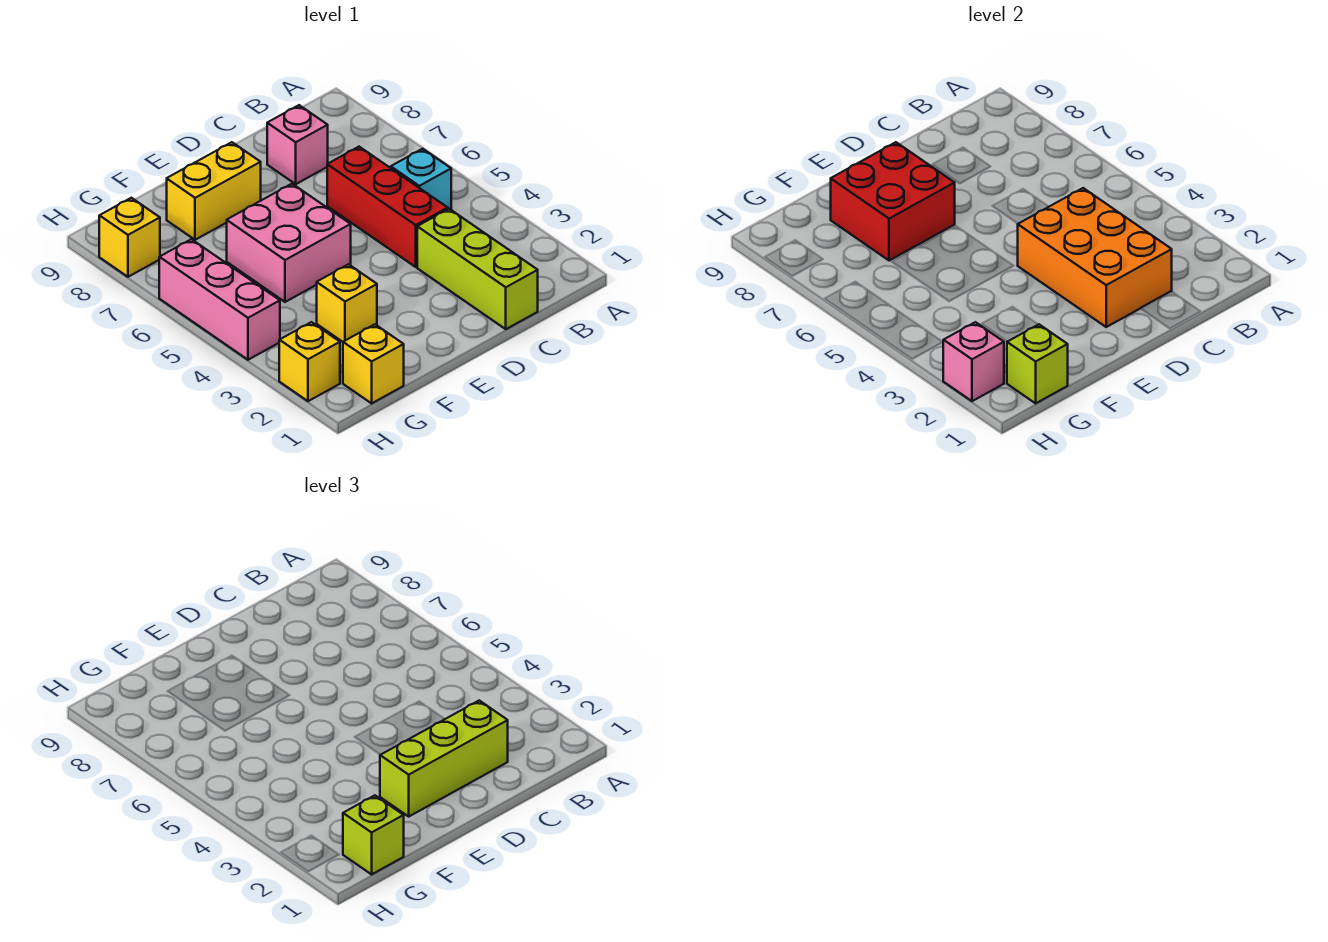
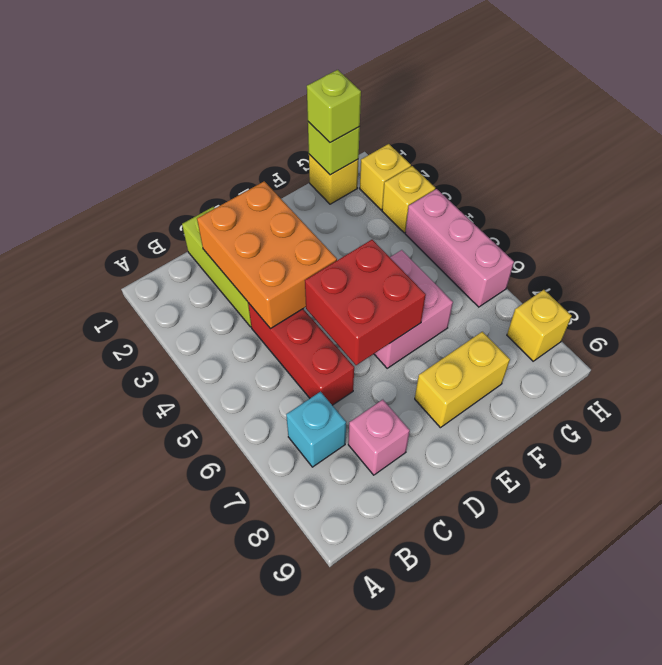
cyan brick B5 level 1 -> cyan brick B7 level 1
lime brick C2:E2 level 3 -> none
red brick E7:F8 level 2 -> red brick D5:E6 level 2
yellow brick F3 level 1 -> yellow brick H3 level 1
pink brick H2 level 2 -> none

